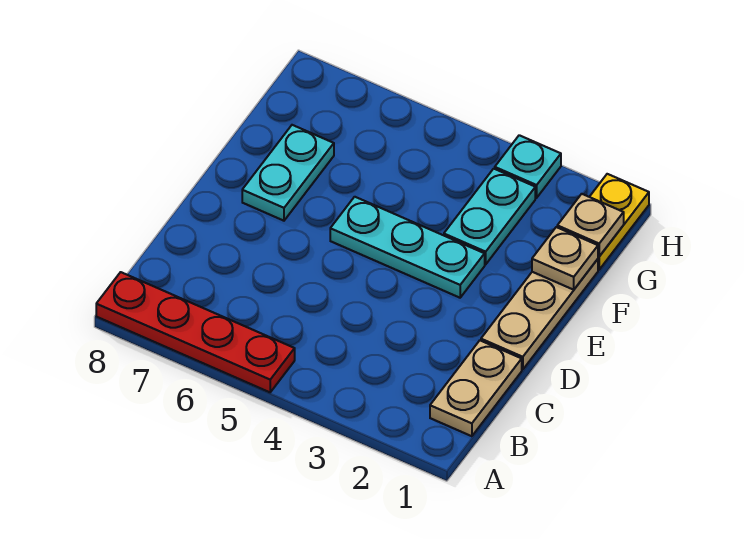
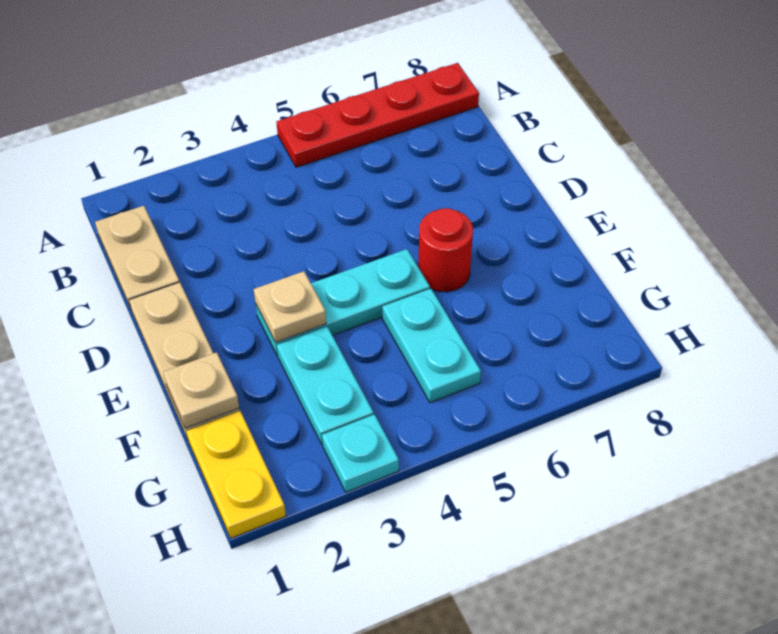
none -> red round brick E6 level 1
cyan plate E7:F7 level 1 -> cyan plate F5:G5 level 1
tan plate G1 level 2 -> tan plate E3 level 2

